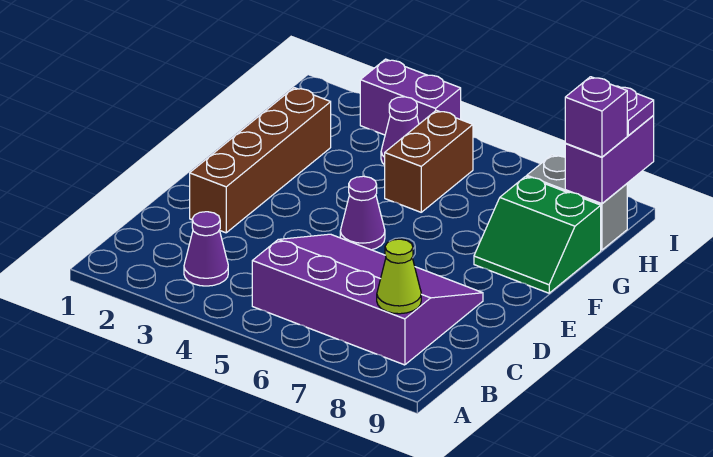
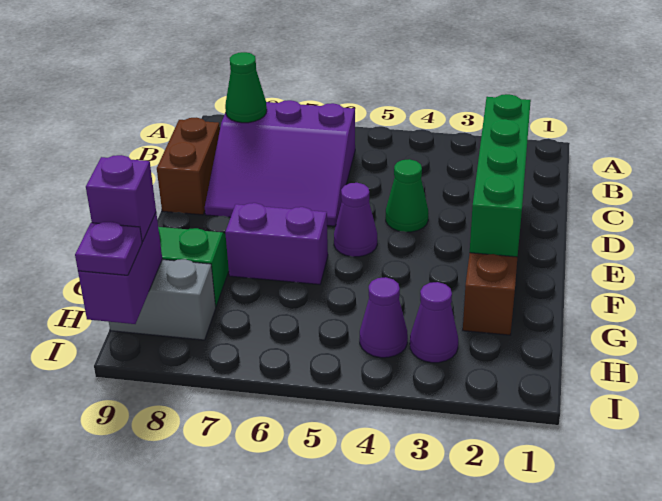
purple cone B3 level 1 -> purple cone H3 level 1
purple slope B5:D8 level 1 top B -> purple slope B6:D8 level 1 top B
lime cone B8 level 2 -> green cone B8 level 2
none -> green brick C2:F2 level 2
none -> green cone D4 level 1
brown brick G5:H5 level 1 -> brown brick C9:D9 level 1
purple brick I3:I4 level 1 -> purple brick F6:F7 level 1

